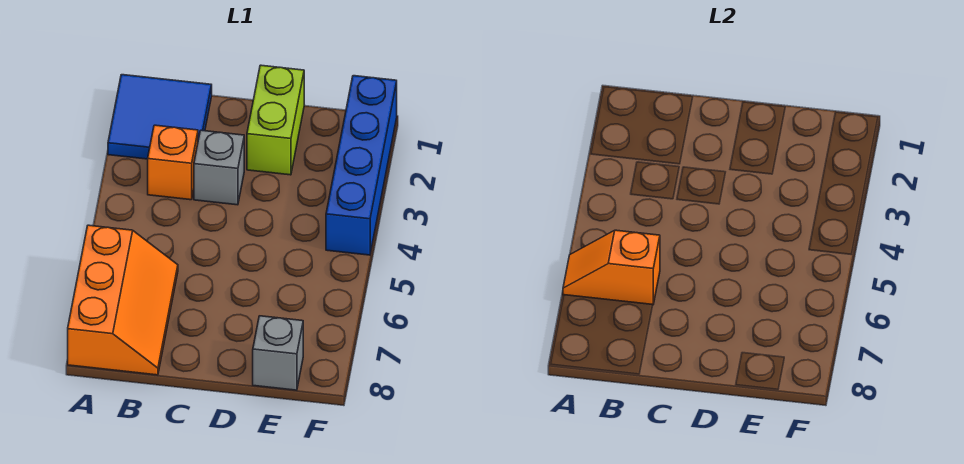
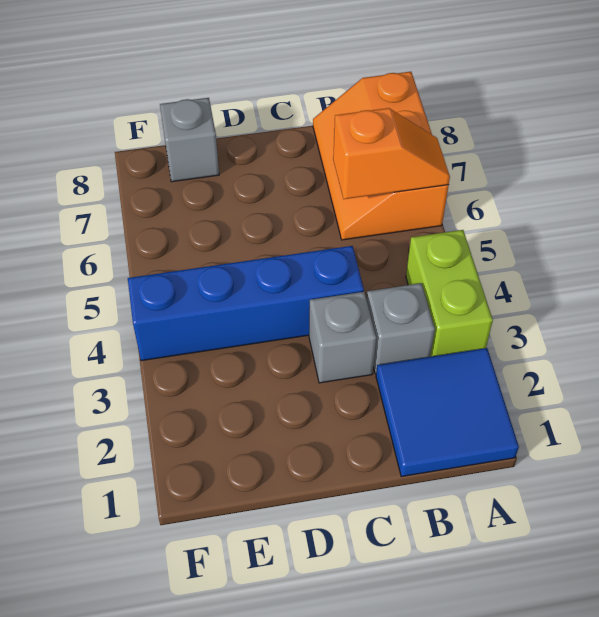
orange brick B3 level 1 -> grey brick B3 level 1
lime brick D1:D2 level 1 -> lime brick A3:A4 level 1
blue brick F1:F4 level 1 -> blue brick C4:F4 level 1

